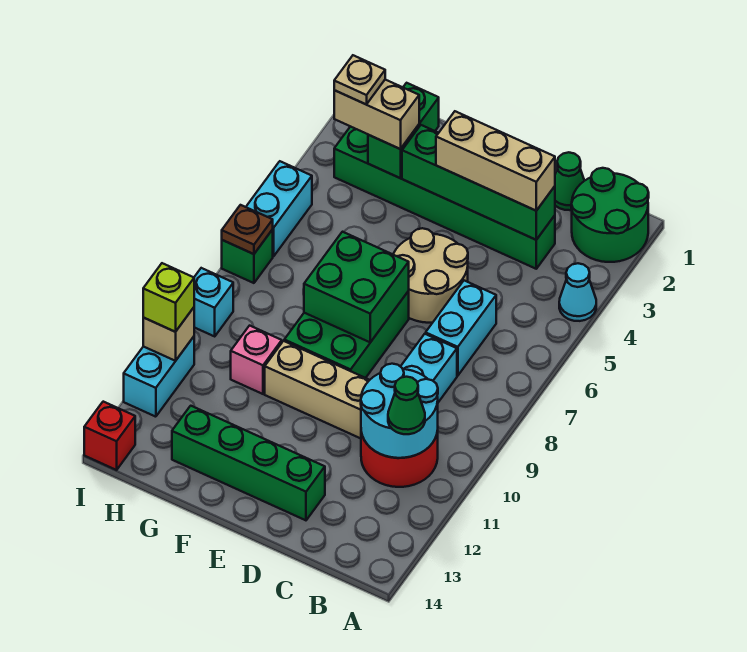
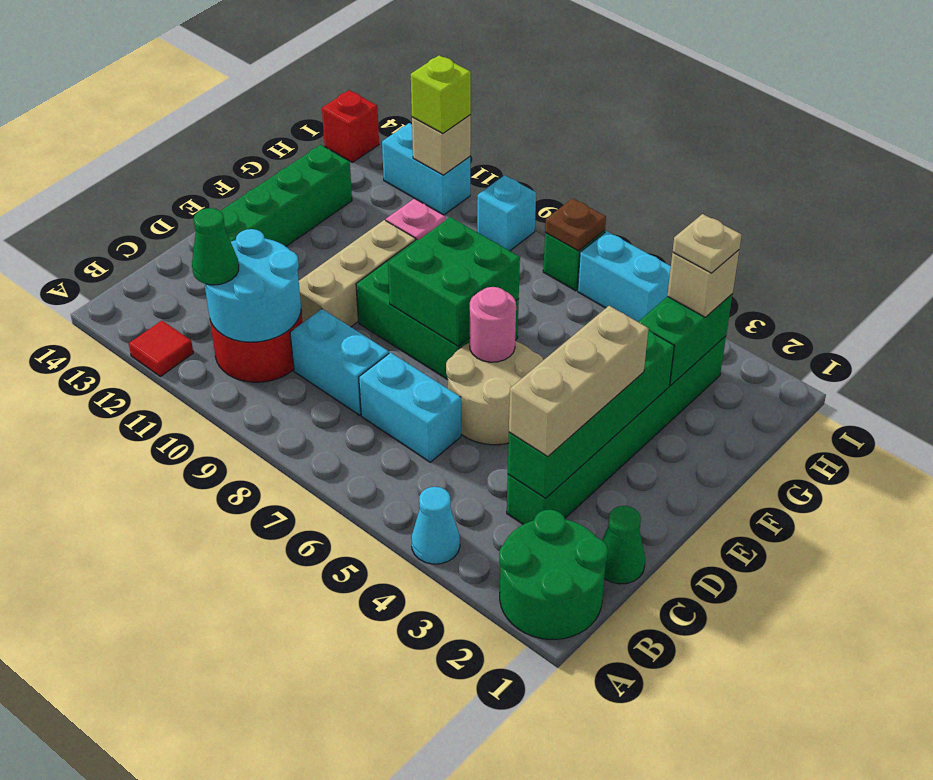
none -> red tile A12 level 1
none -> pink round brick E6 level 2
green brick G2:G3 level 2 -> green brick G3:H3 level 2
tan brick G3:H3 level 3 -> tan brick H3 level 3

